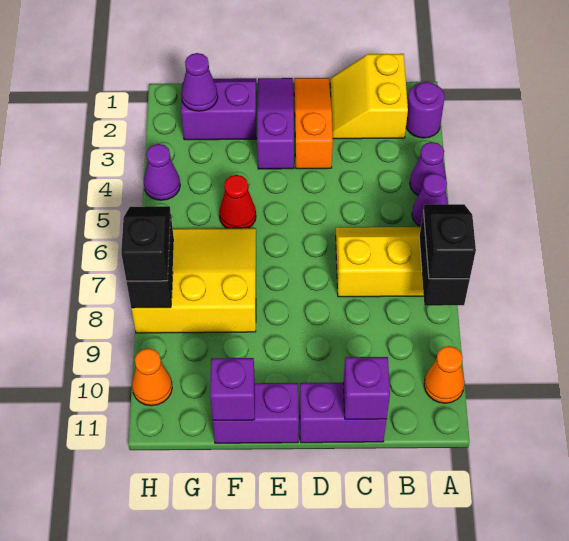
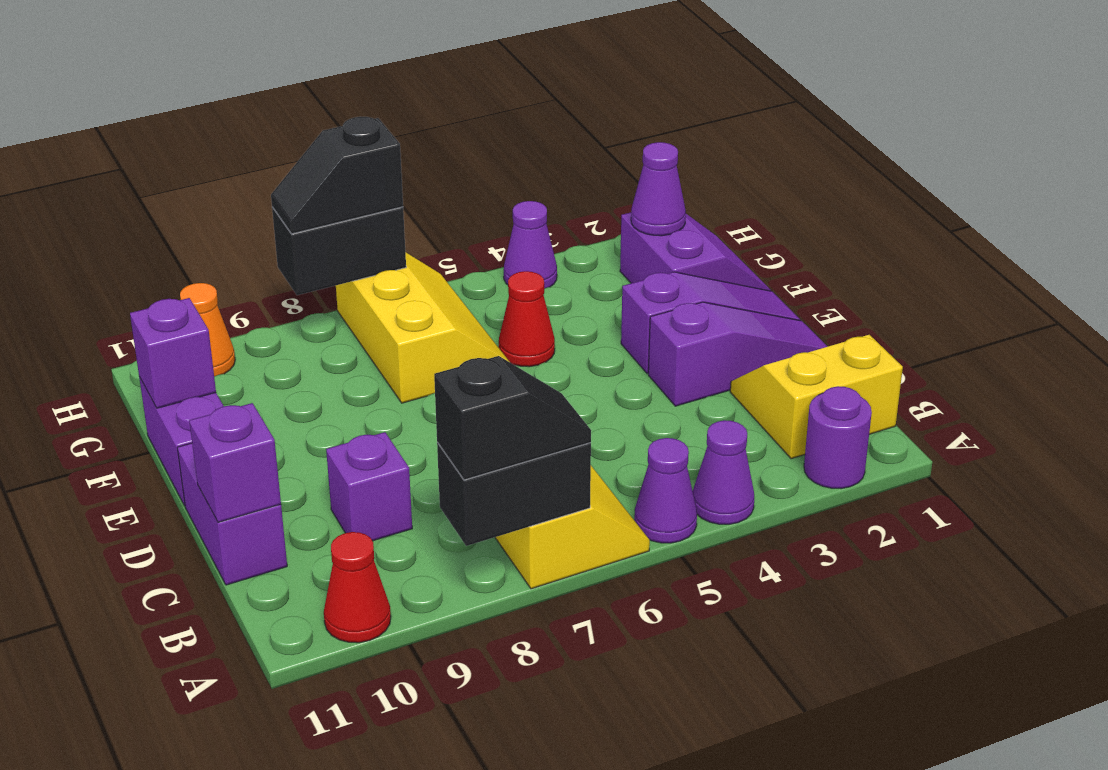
orange cone A10 level 1 -> red cone A10 level 1
none -> purple brick C9 level 1
orange slope D1:D3 level 1 top 3 -> purple slope D1:D3 level 1 top 3
yellow slope F6:H8 level 1 top 8 -> yellow slope F6:H7 level 1 top 7
black slope H7:H8 level 3 top 8 -> black slope H7:H8 level 3 top 7

